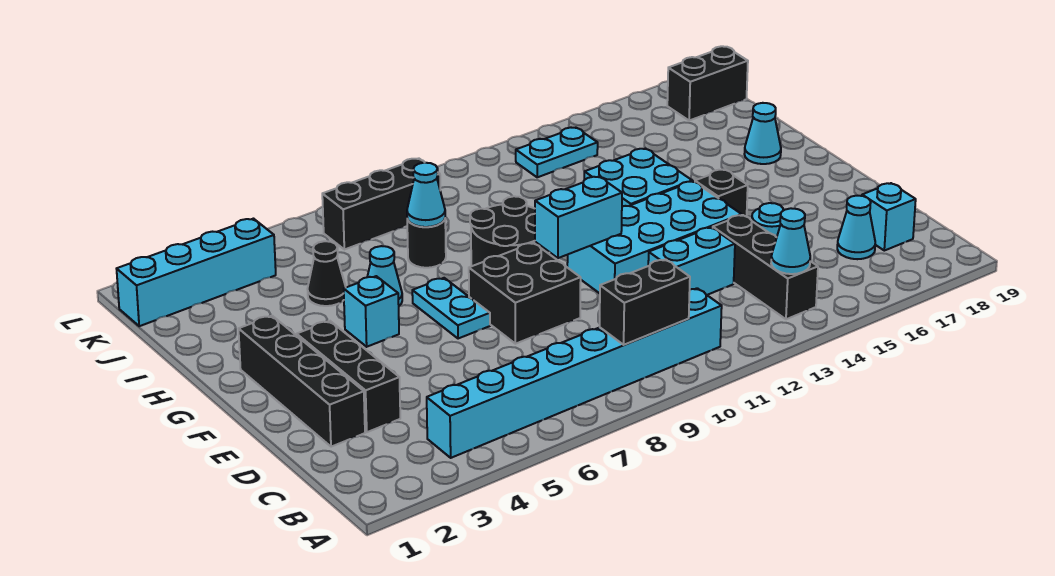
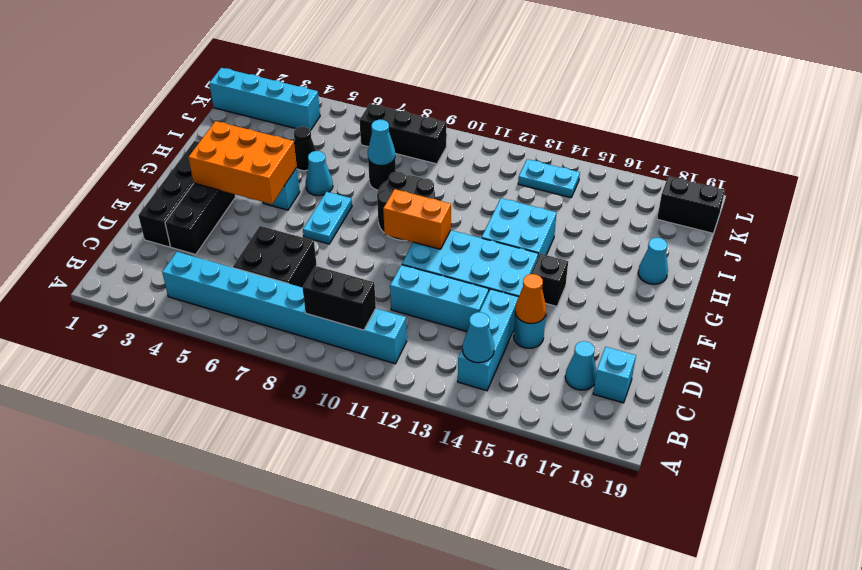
black brick B14:D14 level 1 -> cyan brick B14:D14 level 1
cyan brick D12:D13 level 1 -> cyan brick D11:D13 level 1
none -> orange cone D15 level 2
black brick E8:F9 level 1 -> black brick C6:D7 level 1
none -> orange brick F3:G5 level 2
cyan brick F10:F11 level 2 -> orange brick F10:F11 level 2

